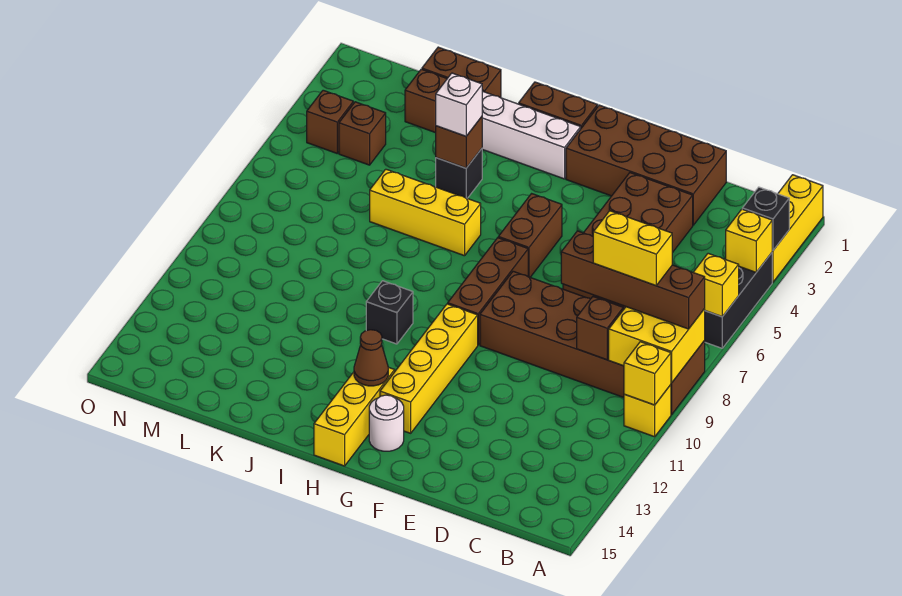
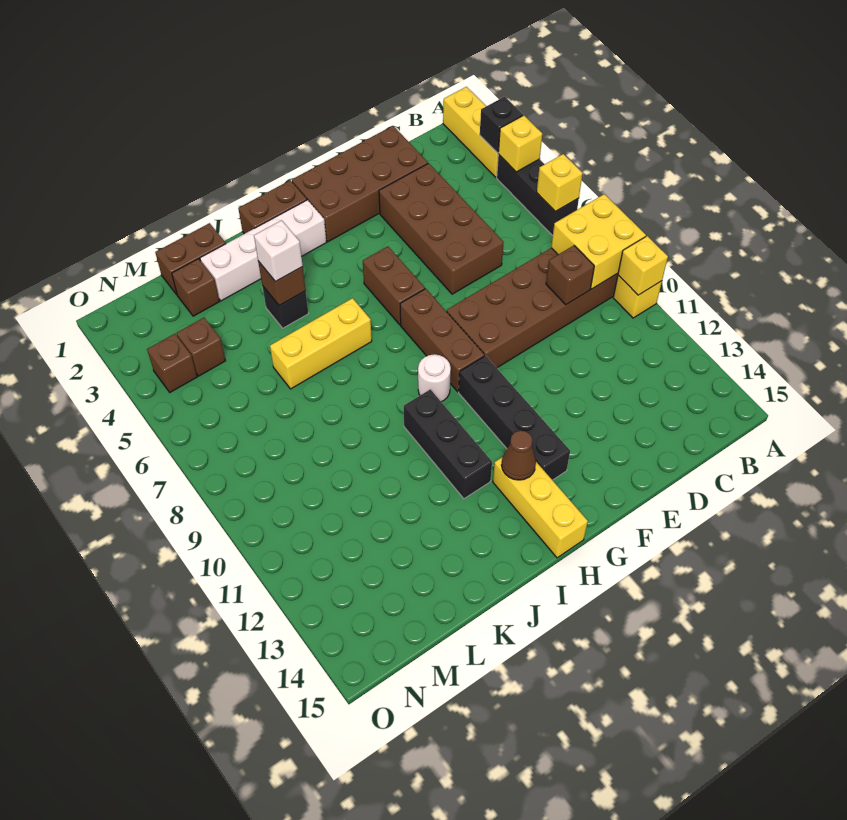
brown brick A8:D8 level 3 -> none
yellow brick B8:C8 level 4 -> none
yellow brick G10:G13 level 1 -> black brick G10:G13 level 1
white round brick G14 level 1 -> white round brick H9 level 1
black brick I10 level 1 -> black brick I10:I12 level 1

